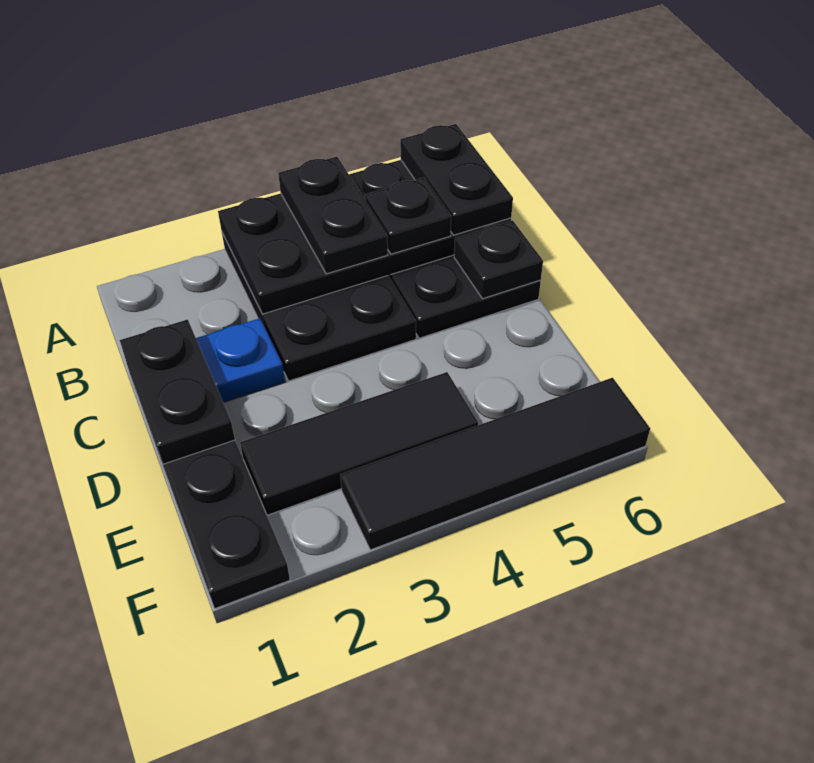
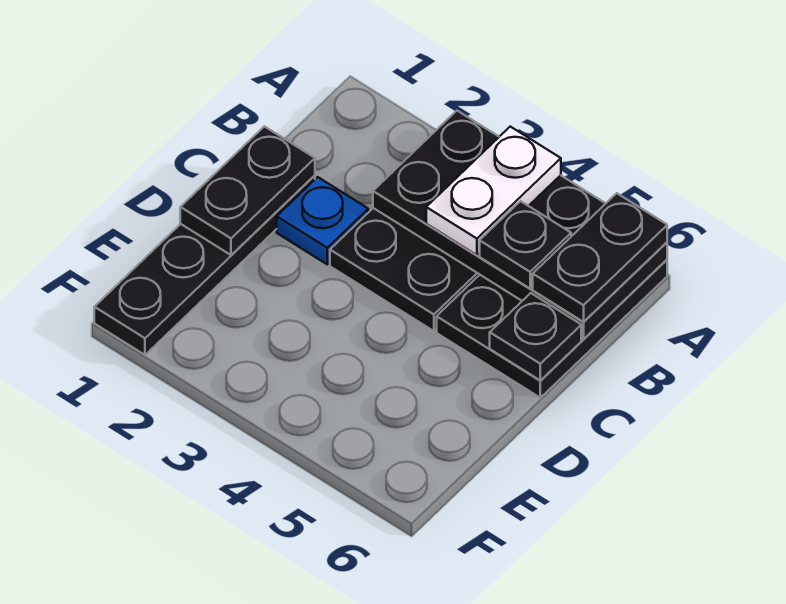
black plate A4:B4 level 3 -> white plate A4:B4 level 3
black tile E2:E4 level 1 -> none
black tile F3:F6 level 1 -> none

